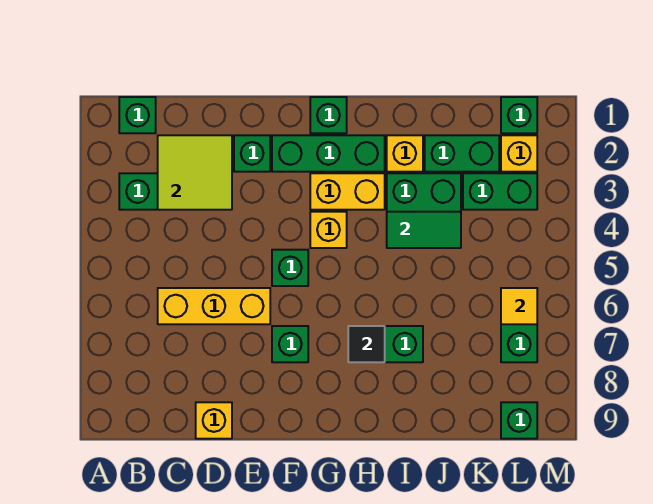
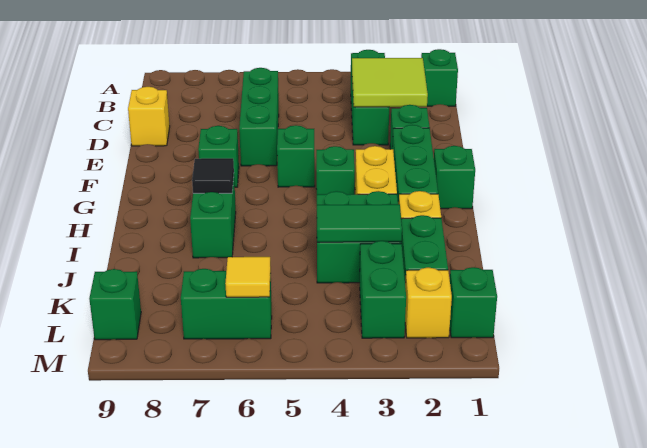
yellow brick C6:E6 level 1 -> green brick C6:E6 level 1
yellow brick G4 level 1 -> green brick G4 level 1
green tile I4:J4 level 2 -> green tile J3:J4 level 2

